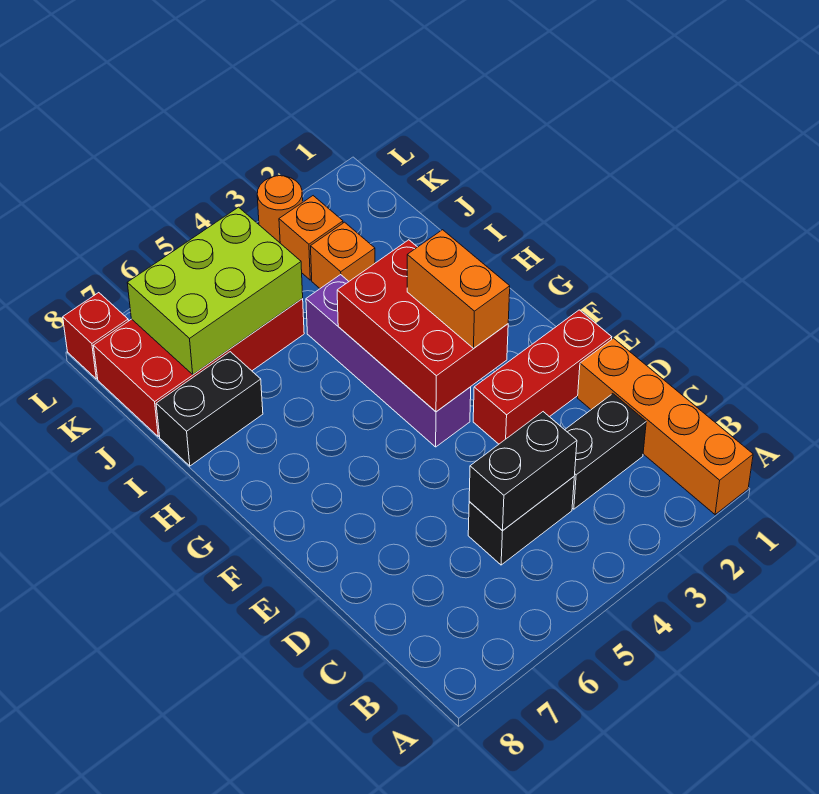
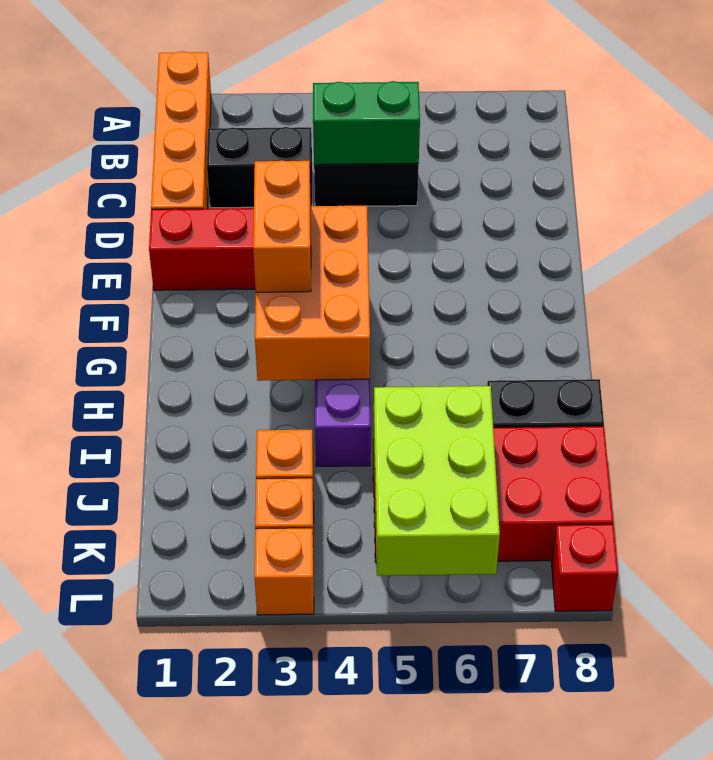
black brick C4:C5 level 2 -> green brick C4:C5 level 2
red brick F3:H4 level 2 -> orange brick F3:H4 level 2
lime brick J5:K7 level 2 -> lime brick J5:L6 level 2
orange round brick L3 level 1 -> orange brick L3 level 1

